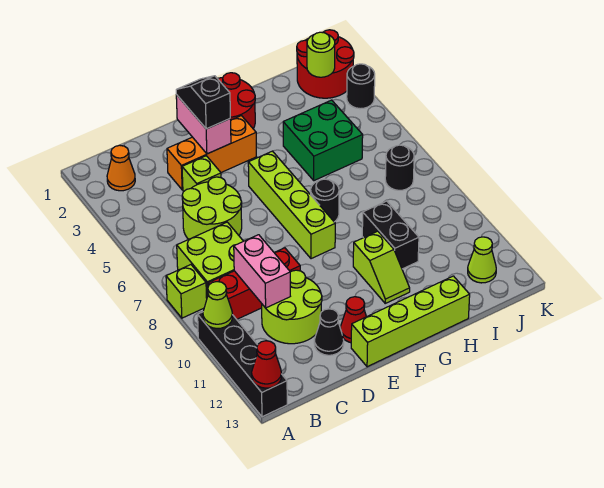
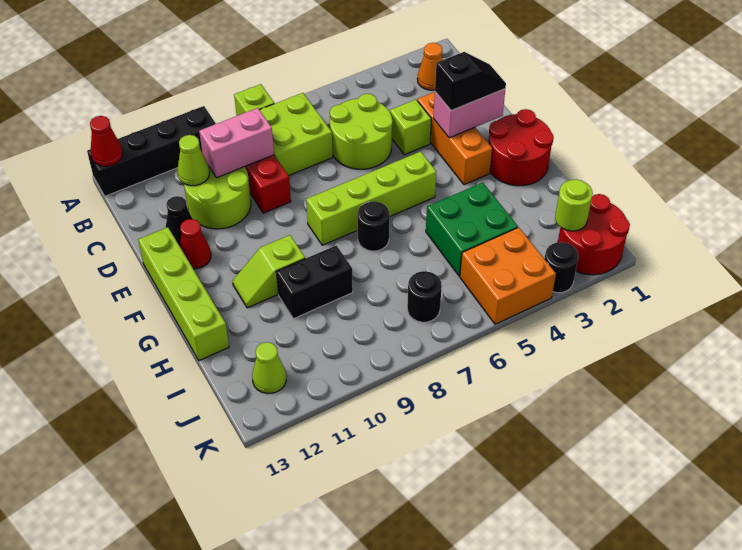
lime cone A10 level 2 -> lime cone C11 level 2
none -> orange brick J4:K5 level 1

